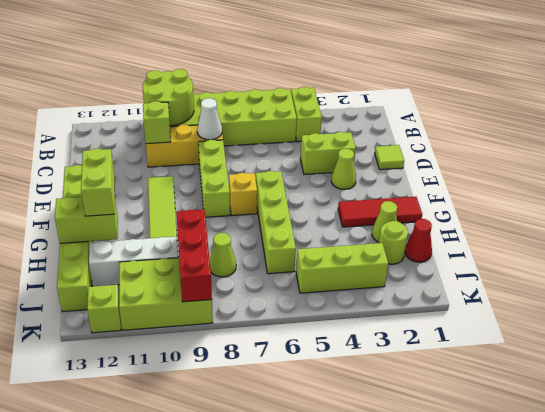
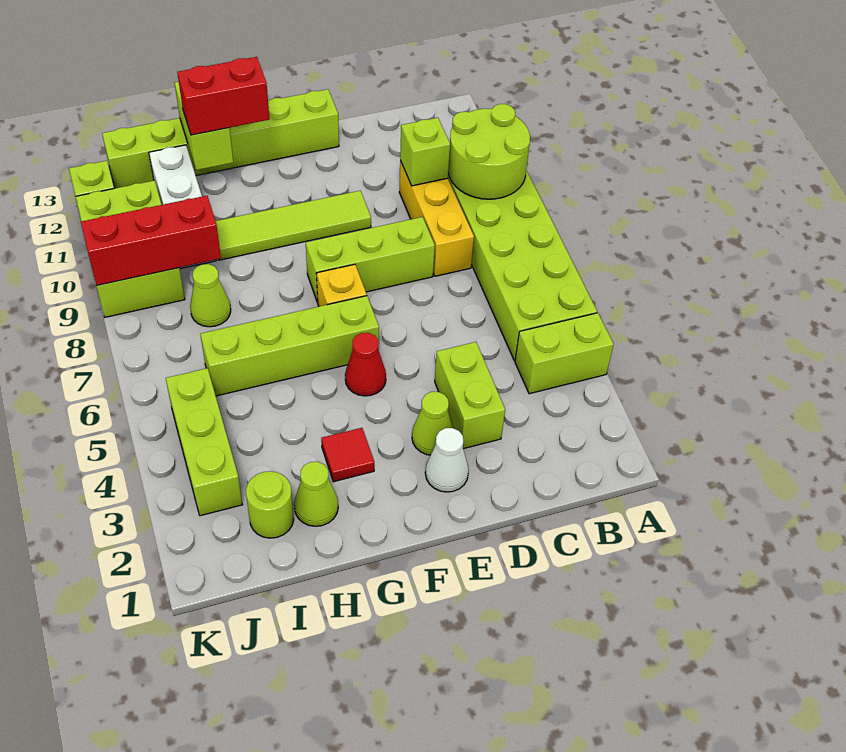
white cone C8 level 2 -> white cone E2 level 1
lime tile D1 level 1 -> none
red tile G1:G3 level 1 -> red tile G3 level 1
lime brick G12:H12 level 3 -> red brick G12:H12 level 3
red cone I1 level 1 -> red cone F5 level 1

